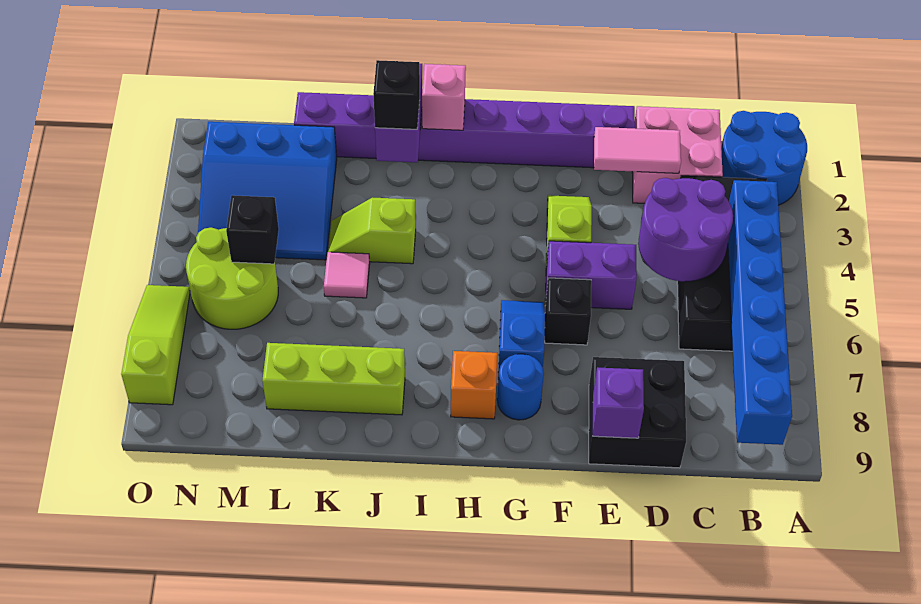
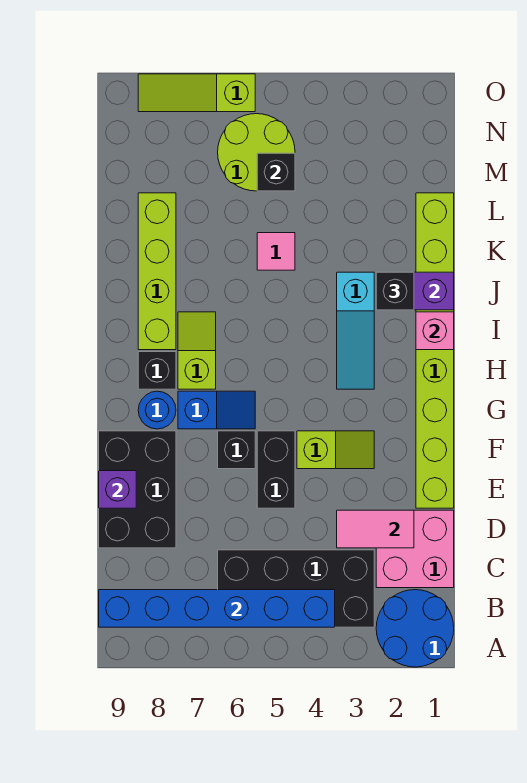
purple round brick C4:D5 level 2 -> none
pink tile D2:E2 level 2 -> pink tile D2:D3 level 2
black brick D8:E9 level 1 -> black brick D8:F9 level 1
purple brick E1:L1 level 1 -> lime brick E1:L1 level 1
purple brick E5:F5 level 1 -> black brick E5:F5 level 1
none -> cyan slope H3:J3 level 1 top J
orange brick H8 level 1 -> black brick H8 level 1
lime slope J4:K4 level 1 top J -> lime slope H7:I7 level 1 top H
lime brick J8:L8 level 1 -> lime brick I8:L8 level 1
blue slope L2:N4 level 1 top 2 -> none
lime slope O6:O8 level 1 top 8 -> lime slope O6:O8 level 1 top 6

